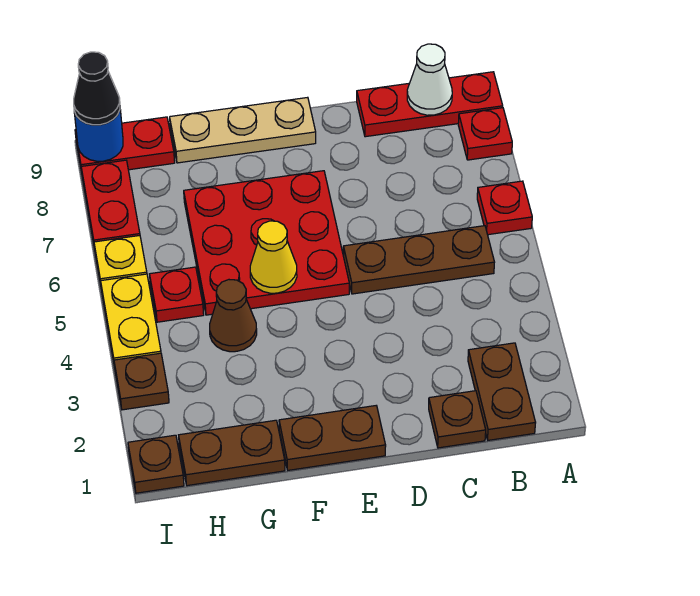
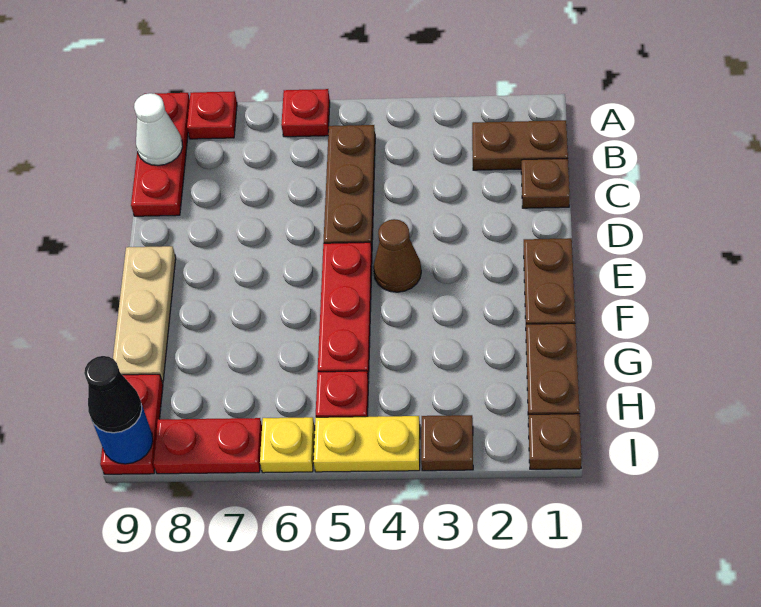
red plate E5:G7 level 1 -> red plate E5:G5 level 1
yellow cone F5 level 2 -> none
brown cone G4 level 1 -> brown cone E4 level 1

